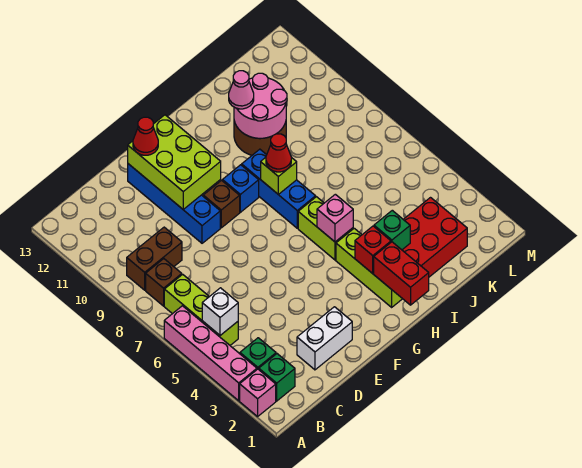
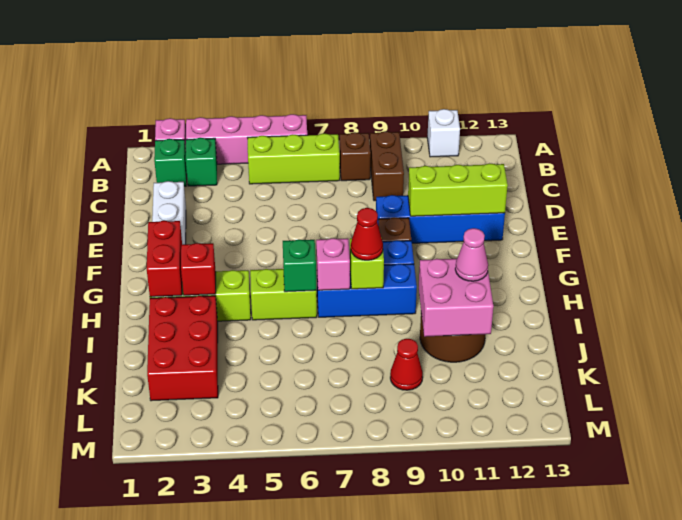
white brick B5 level 2 -> white brick A11 level 1
lime brick E10:F12 level 2 -> lime brick E10:E12 level 2
red cone E12 level 3 -> red cone K9 level 1
red brick H1:H2 level 2 -> red brick G2:H2 level 2
pink brick H5 level 2 -> pink brick H7 level 2
green brick I3 level 2 -> green brick H6 level 2
pink round brick I10:J11 level 2 -> pink brick I10:J11 level 2

